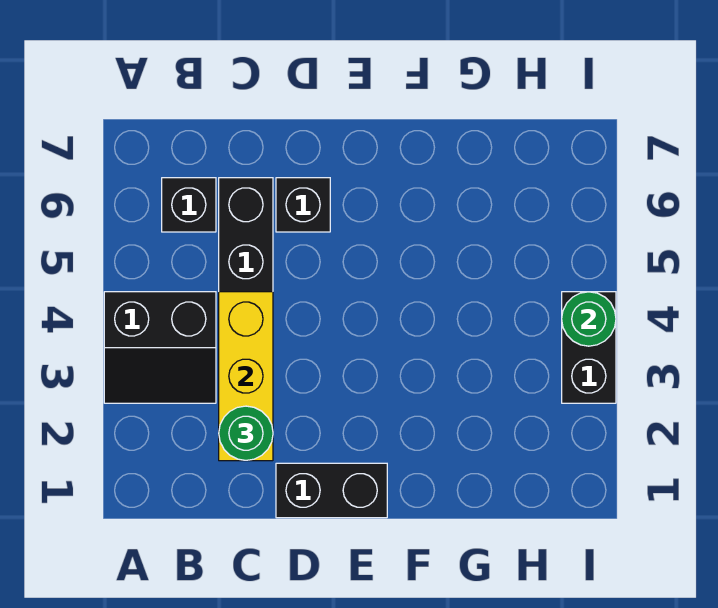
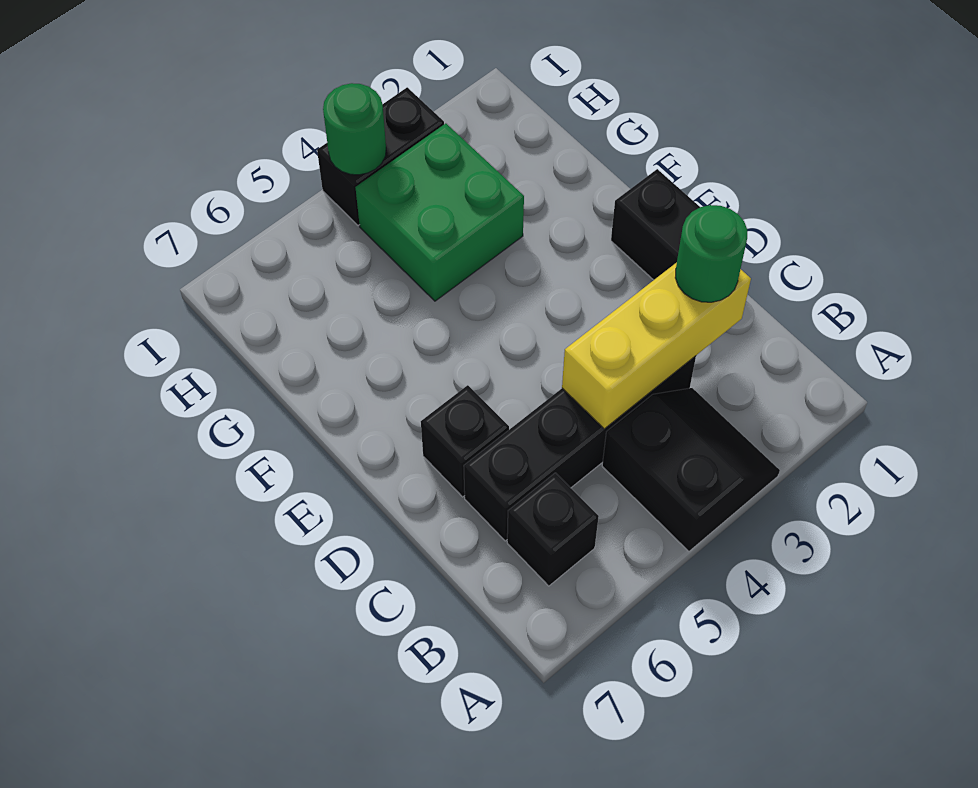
none -> green brick G3:H4 level 1

